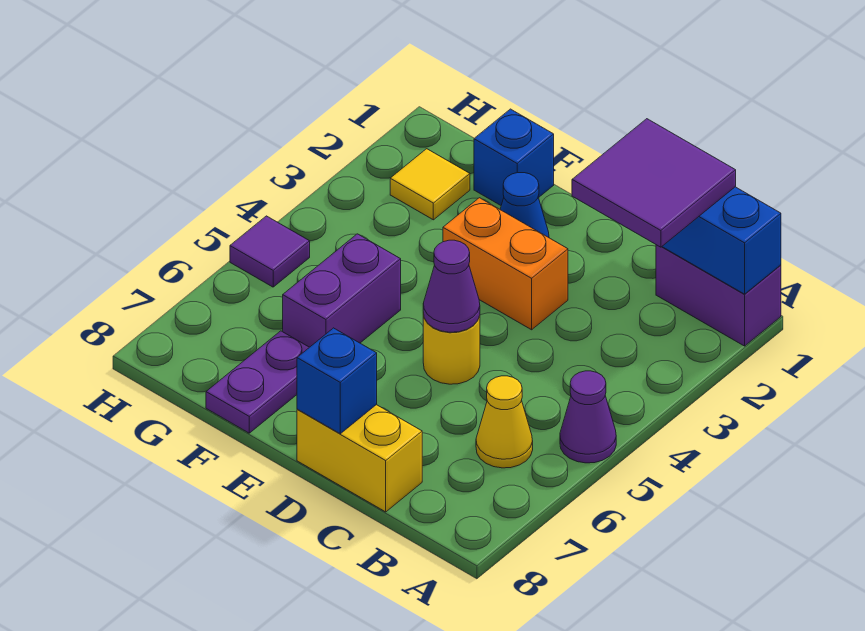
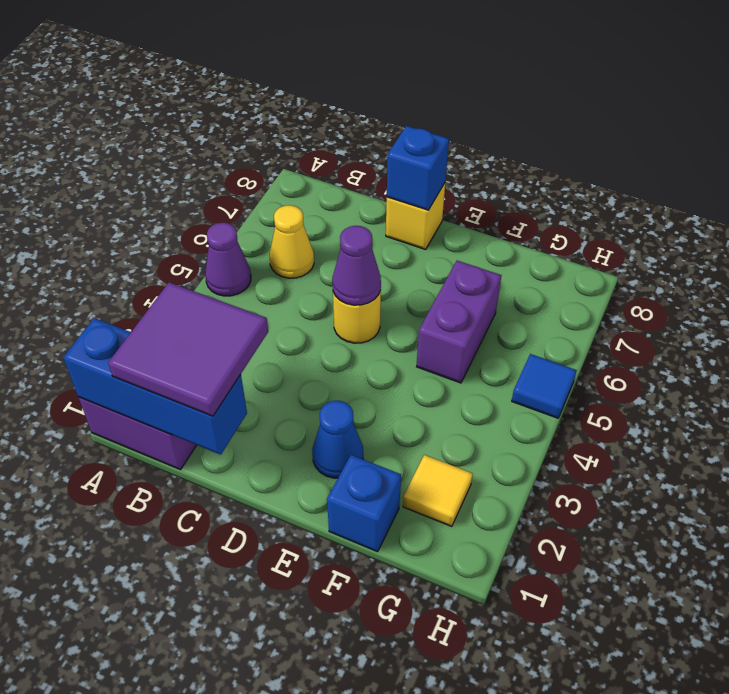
yellow brick C8:D8 level 1 -> yellow brick D8 level 1
orange brick D3:E3 level 1 -> none
purple plate F7:F8 level 1 -> none
purple tile H5 level 1 -> blue tile H5 level 1

